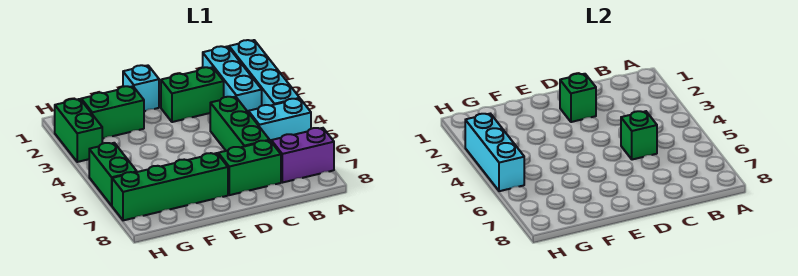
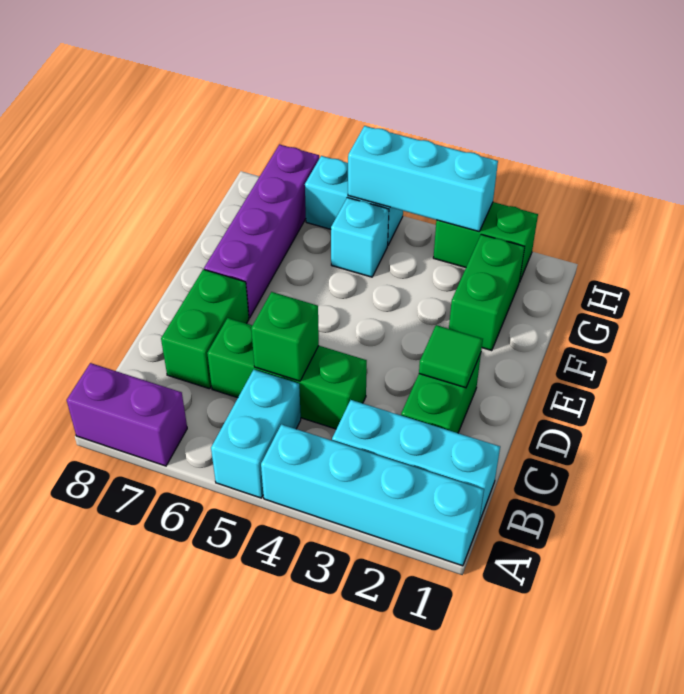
purple brick A7:B7 level 1 -> purple brick A7:A8 level 1
green brick D2 level 2 -> green tile D2 level 2
cyan brick E1 level 1 -> cyan brick G5 level 1
green brick E7:H7 level 1 -> purple brick E7:H7 level 1
green brick H5:H6 level 1 -> cyan brick H5:H6 level 1

